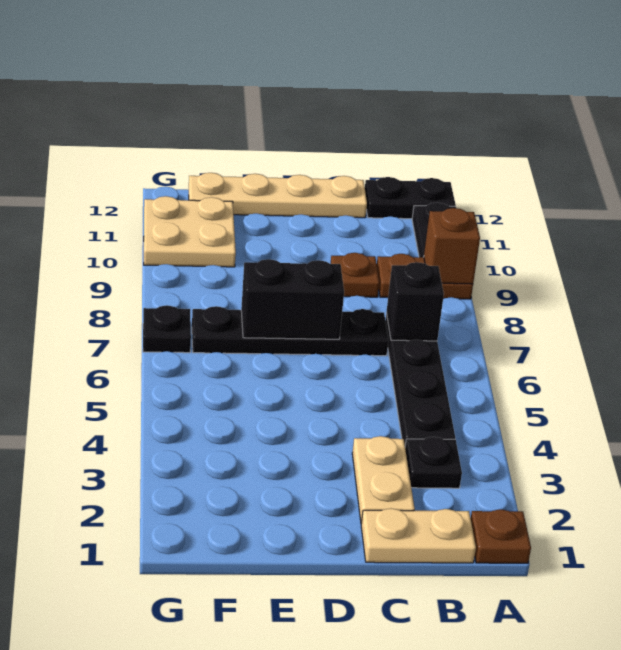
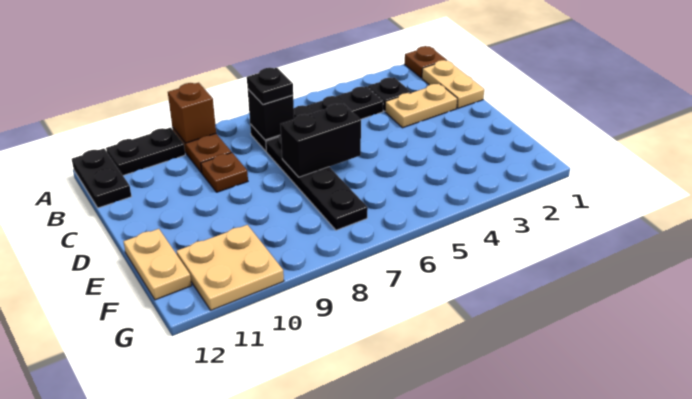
tan plate C12:F12 level 1 -> tan plate E12:F12 level 1
black brick D7:E7 level 2 -> black brick D6:D7 level 2
black plate G7 level 1 -> black plate B7 level 3

